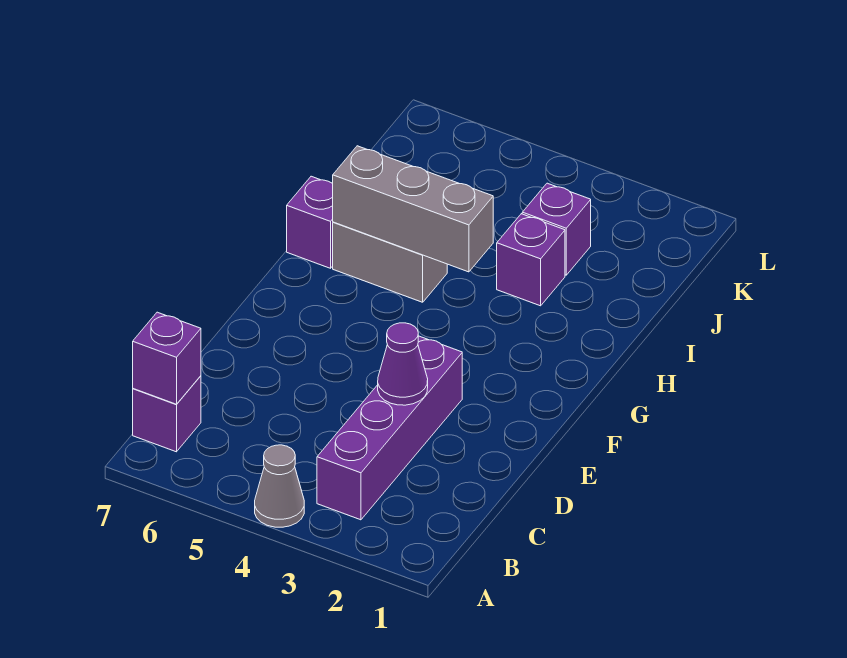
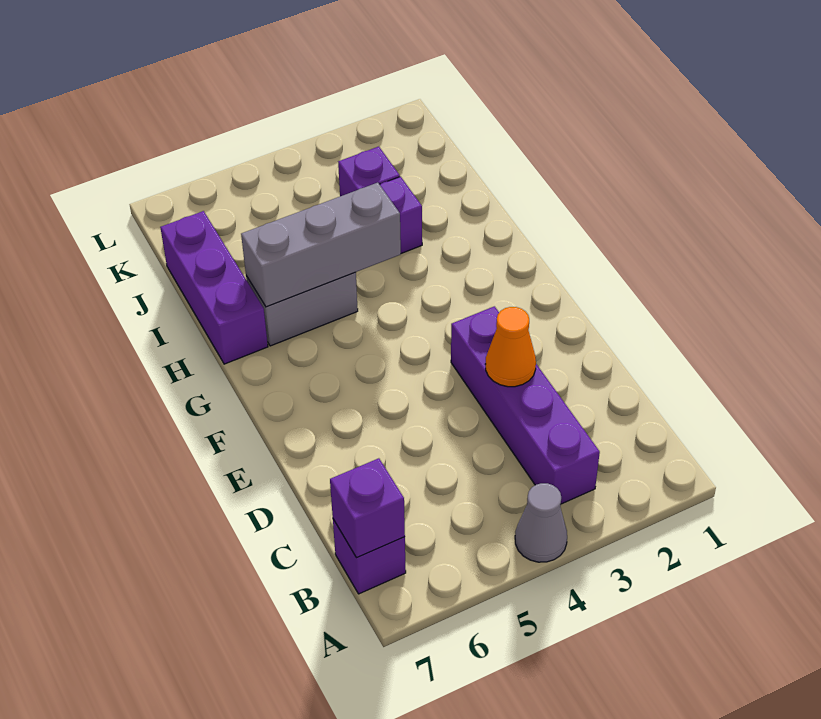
purple cone D3 level 2 -> orange cone D3 level 2
purple brick H7 level 1 -> purple brick H7:J7 level 1

